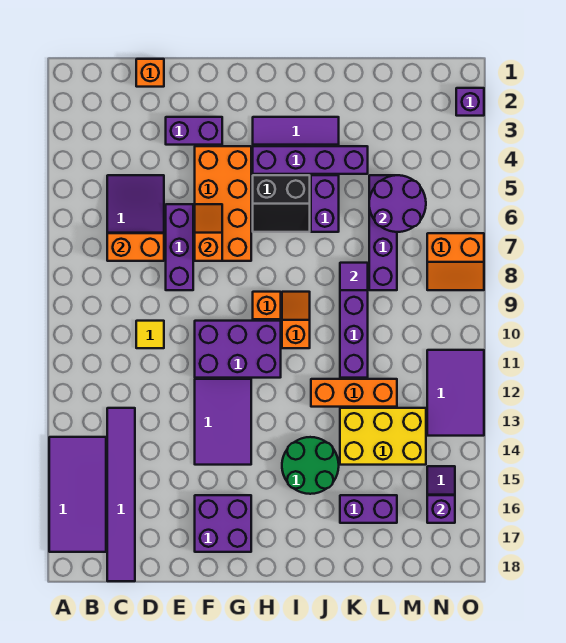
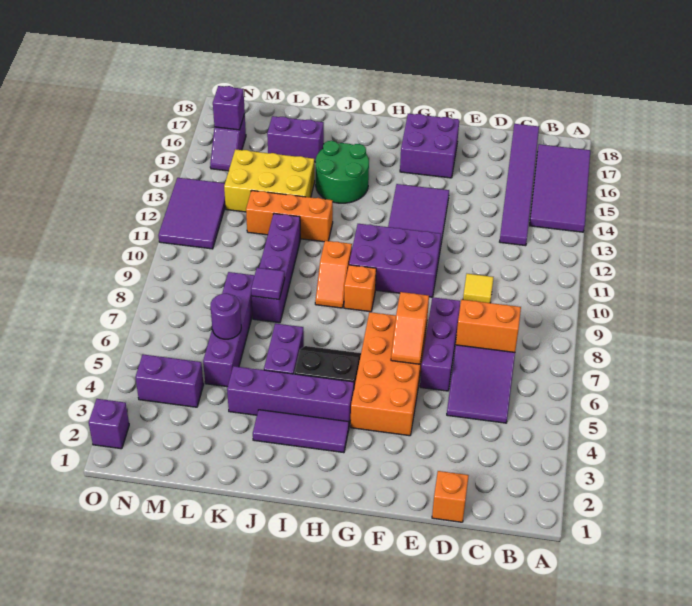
purple brick E3:F3 level 1 -> purple brick M4:N4 level 1
purple round brick L5:M6 level 2 -> purple round brick L6 level 2
orange slope N7:O8 level 1 top 7 -> none

